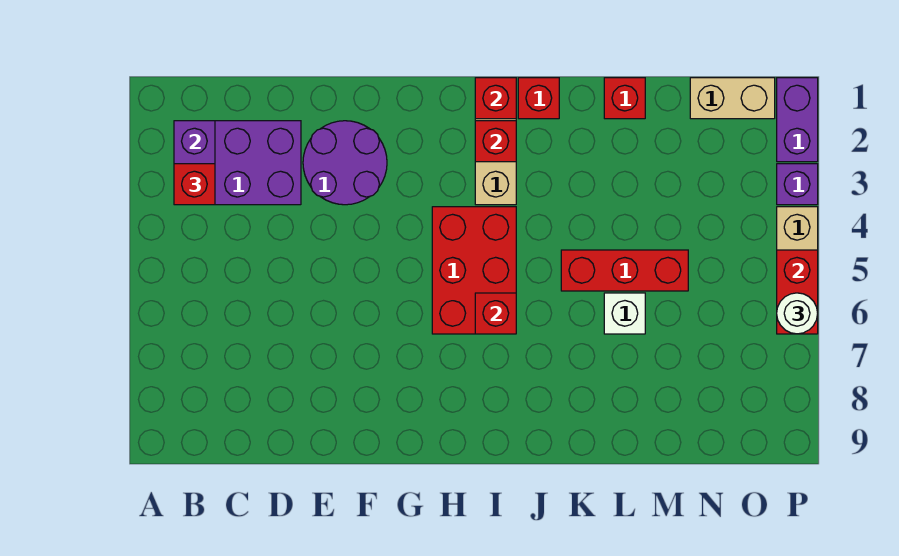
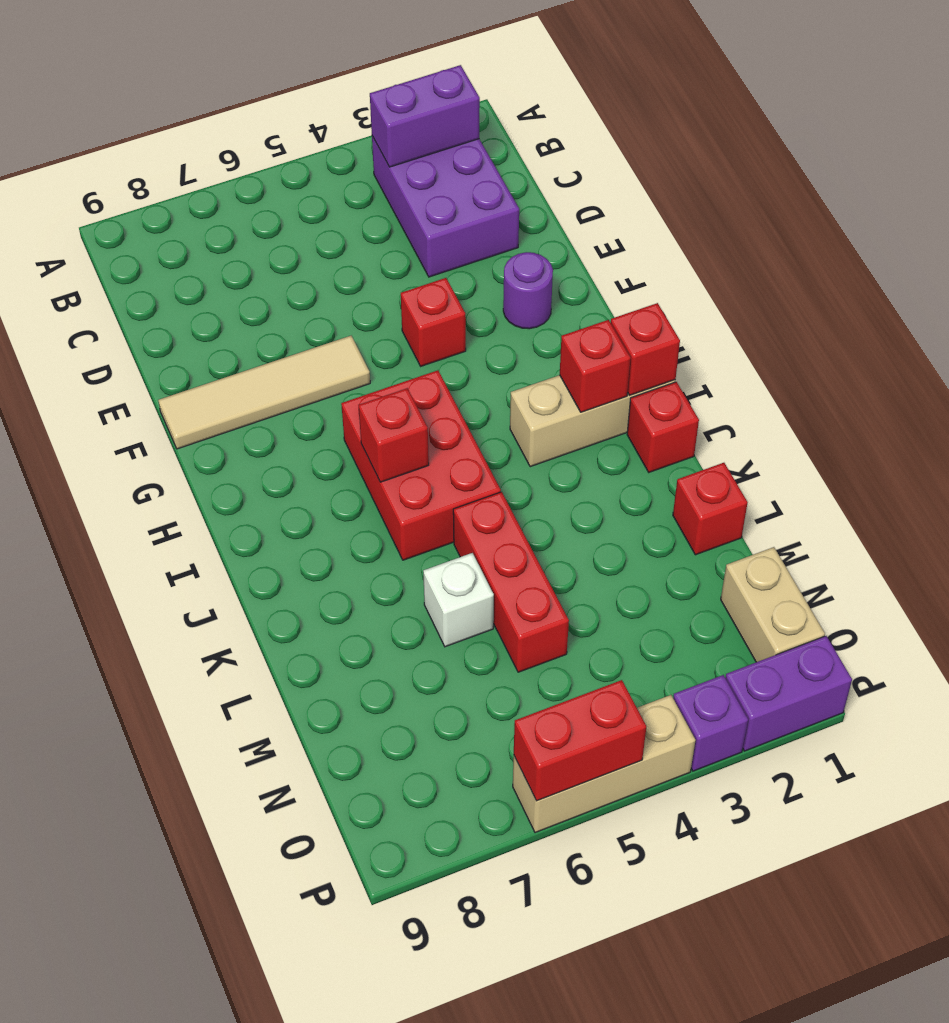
red brick B3 level 3 -> red brick F4 level 1
purple round brick E2:F3 level 1 -> purple round brick F2 level 1
none -> tan tile F6:F9 level 1
red brick H4:I6 level 1 -> red brick H5:J6 level 1
white round brick P6 level 3 -> none

